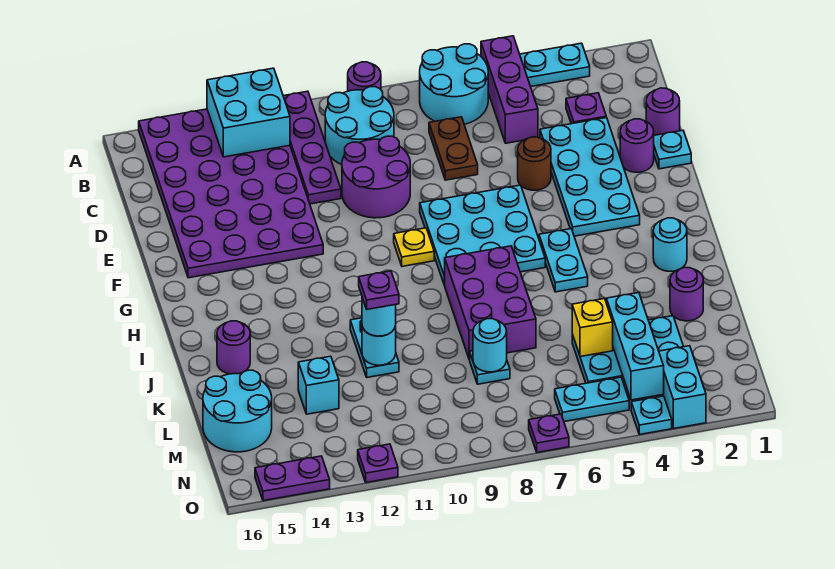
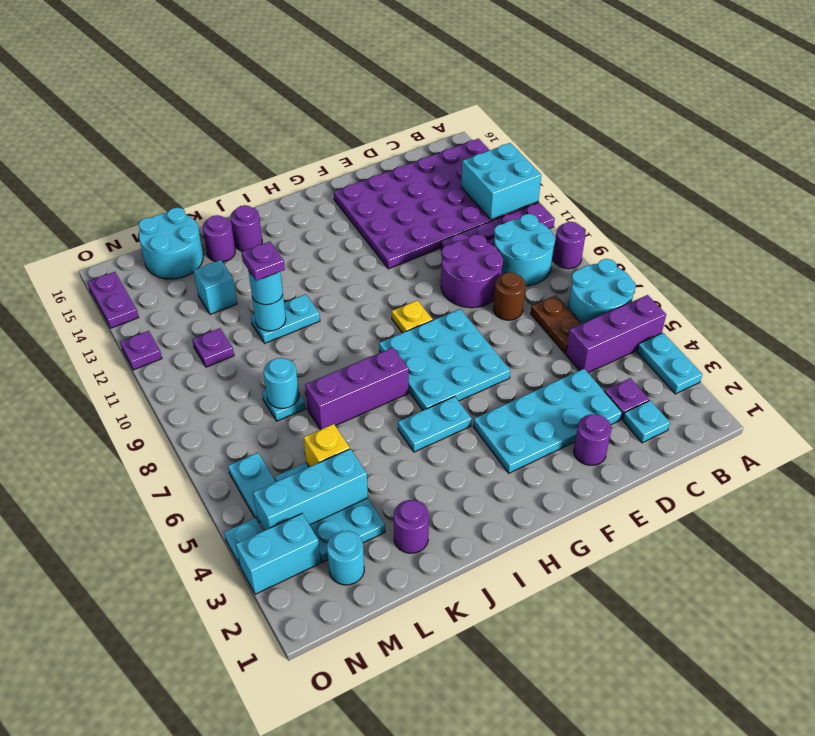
brown plate C7:D7 level 1 -> brown plate C6:C7 level 1
purple round brick D1 level 1 -> purple round brick K15 level 1
cyan plate E1 level 1 -> cyan plate C2 level 1
brown round brick E5 level 1 -> brown round brick D8 level 1
cyan round brick I2 level 1 -> cyan round brick M2 level 1
purple brick I7:K8 level 1 -> purple brick I7:K7 level 1
purple plate O7 level 1 -> purple plate M11 level 1

